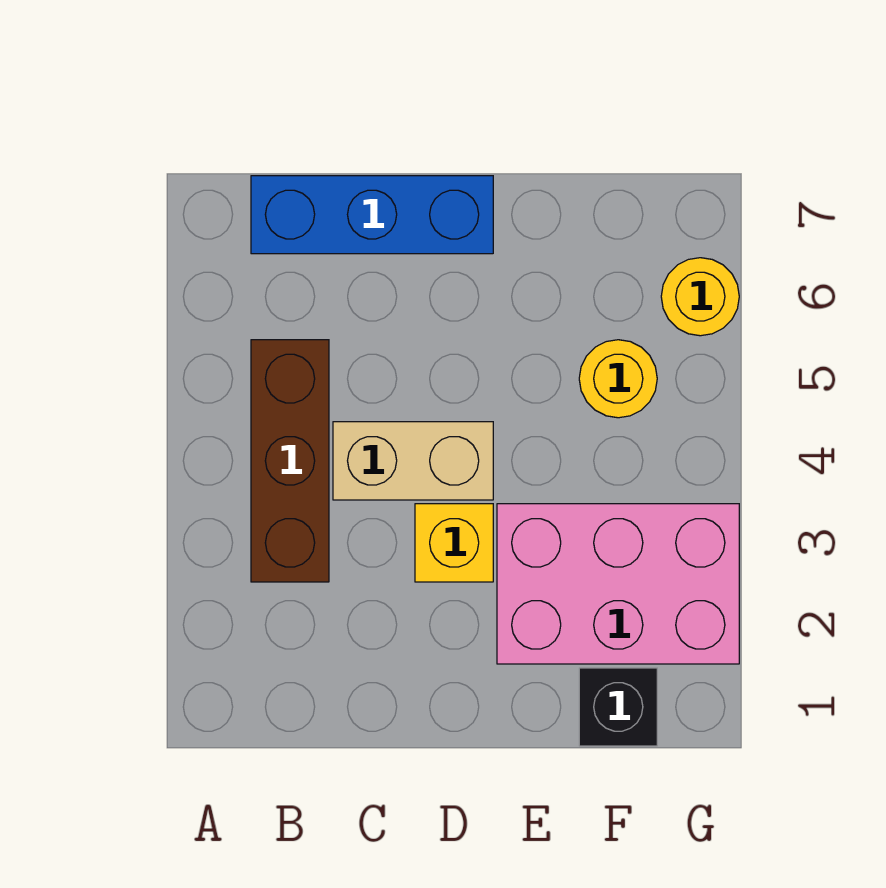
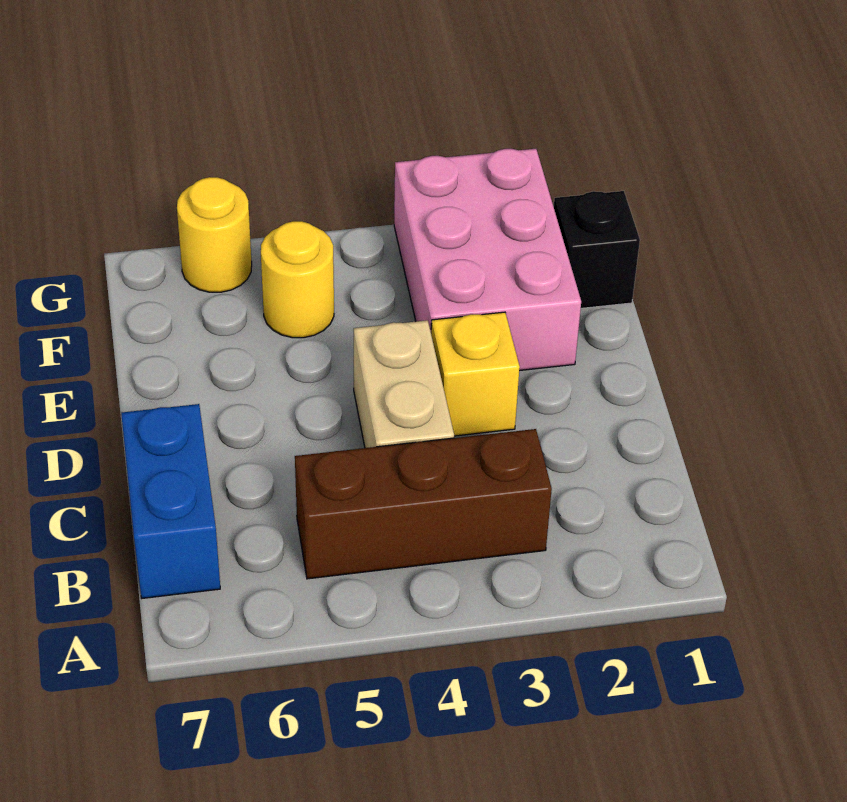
blue brick B7:D7 level 1 -> blue brick B7:C7 level 1

